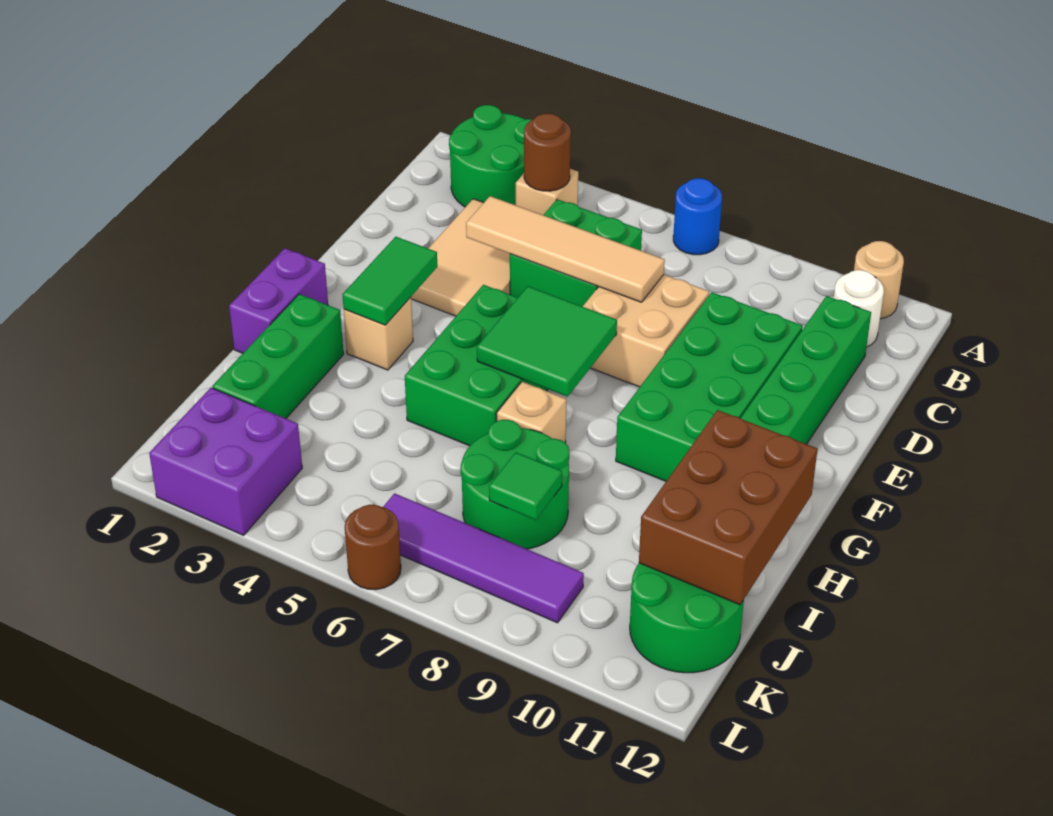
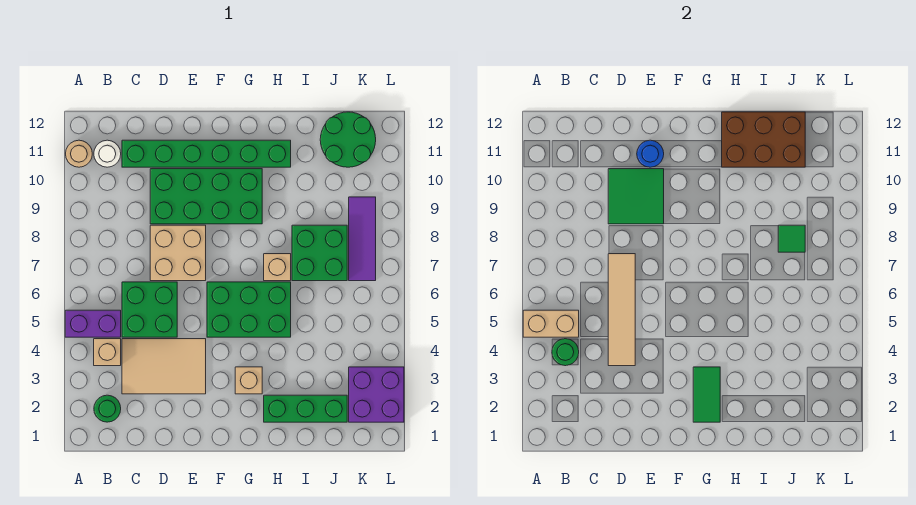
green round brick A2:B3 level 1 -> green round brick B2 level 1
none -> tan brick A5:B5 level 2
blue round brick A7 level 1 -> blue round brick E11 level 2
brown round brick B4 level 2 -> green round brick B4 level 2
green tile F3:G3 level 2 -> green tile G2:G3 level 2
green tile F6:G7 level 2 -> green tile D9:E10 level 2
purple brick G1:H1 level 1 -> purple brick A5:B5 level 1
green round brick I7:J8 level 1 -> green brick I7:J8 level 1
purple tile K6:K9 level 1 -> purple tile K7:K9 level 1
brown round brick L6 level 1 -> none

